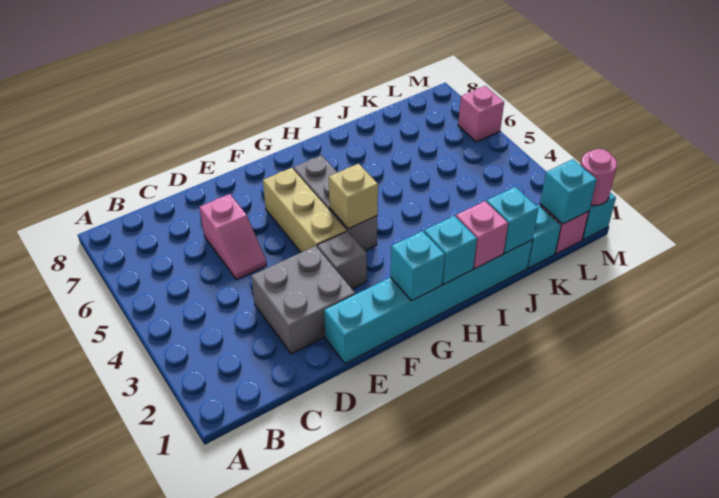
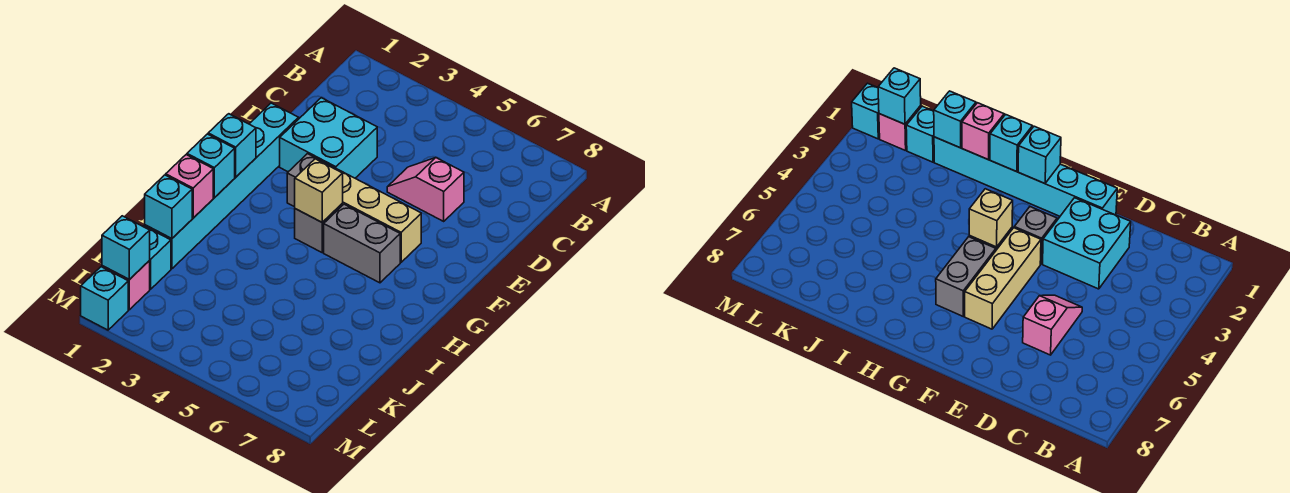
grey brick D2:E3 level 1 -> cyan brick D2:E3 level 1
pink round brick M1 level 2 -> none
pink brick M6 level 1 -> none

